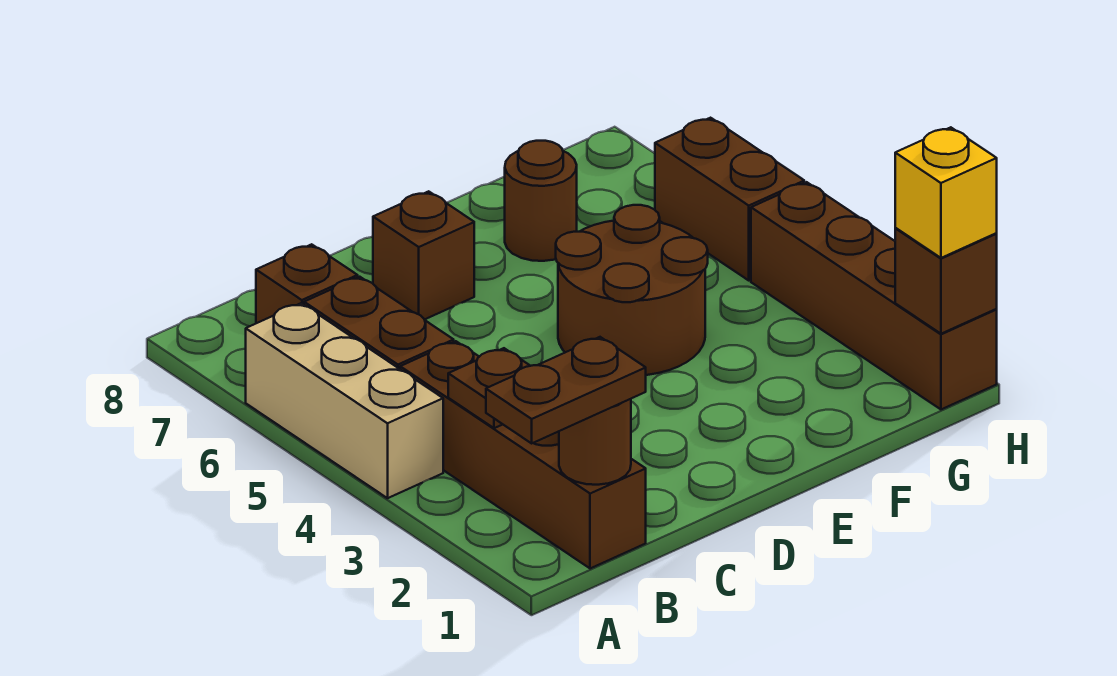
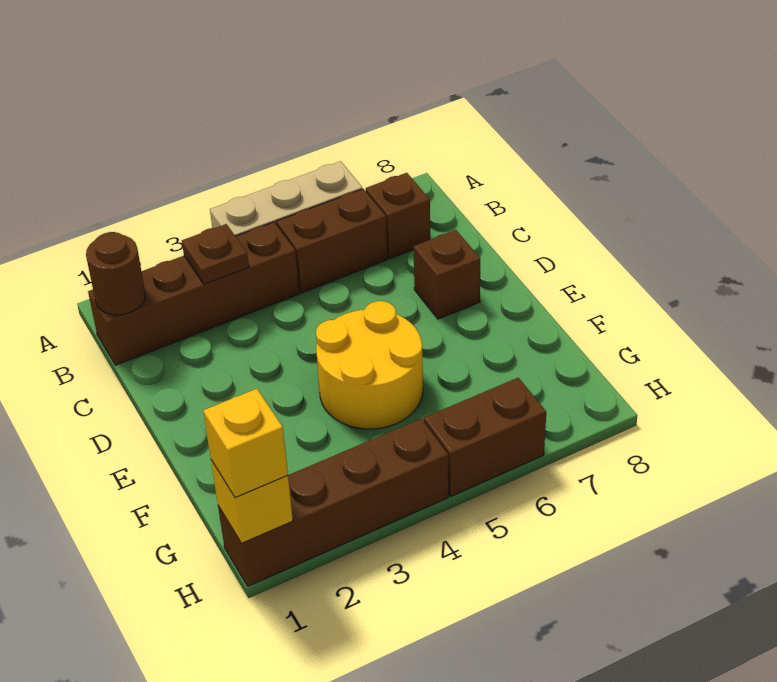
brown plate A1:B1 level 3 -> none
brown round brick E4:F5 level 1 -> yellow round brick E4:F5 level 1
brown round brick F7 level 1 -> none
brown brick H1 level 2 -> yellow brick H1 level 2

